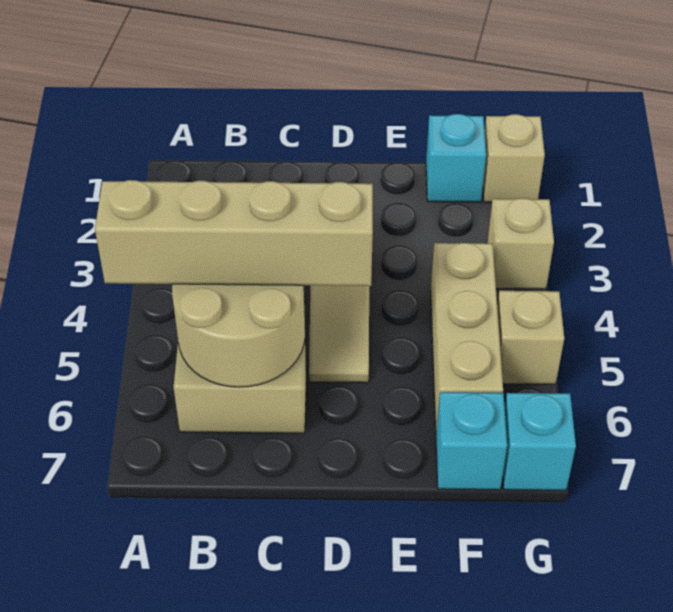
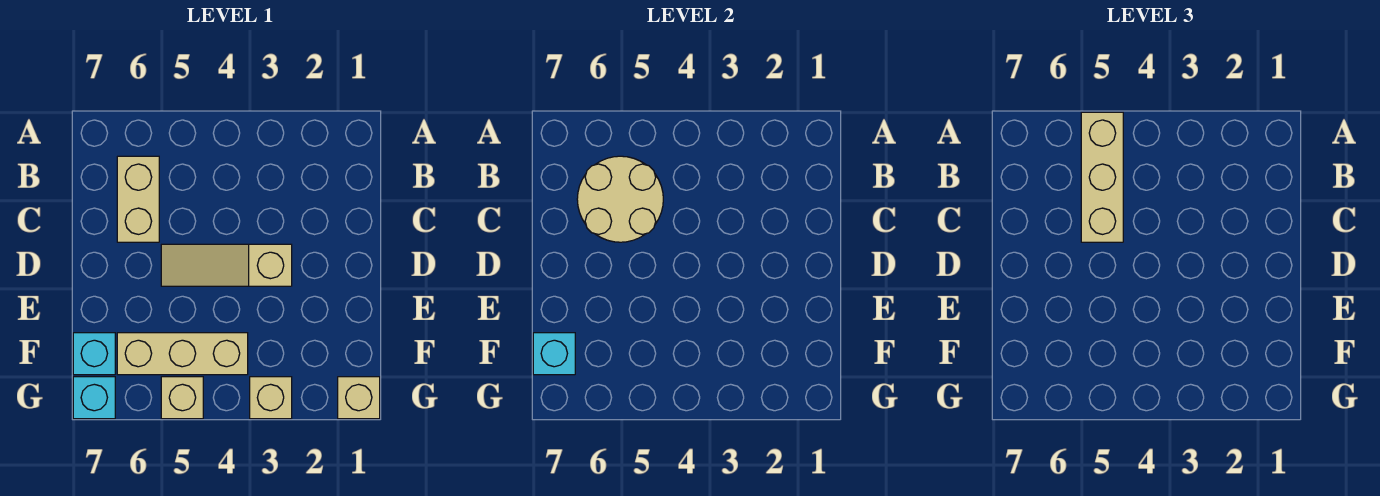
tan brick A5:D5 level 3 -> tan brick A5:C5 level 3
cyan brick F1 level 1 -> cyan brick F7 level 2

